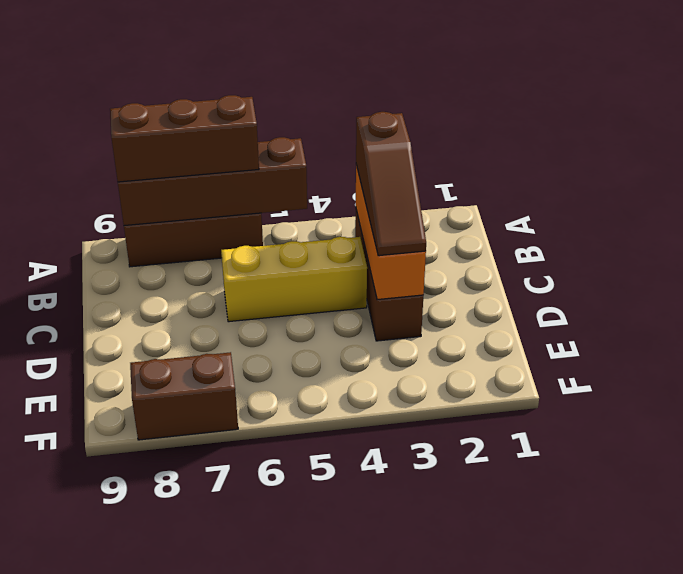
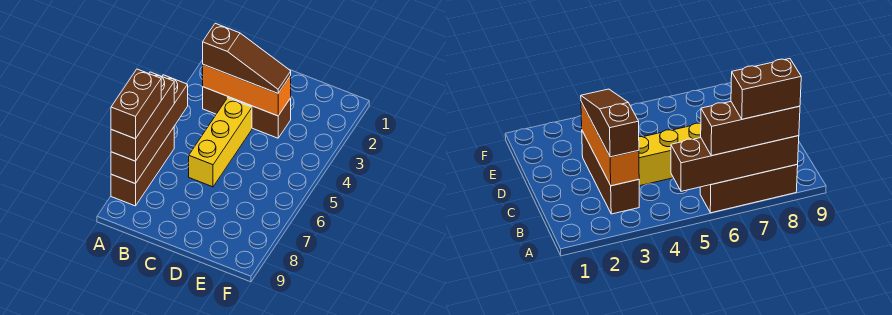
brown brick F7:F8 level 1 -> brown brick A7:A8 level 4

